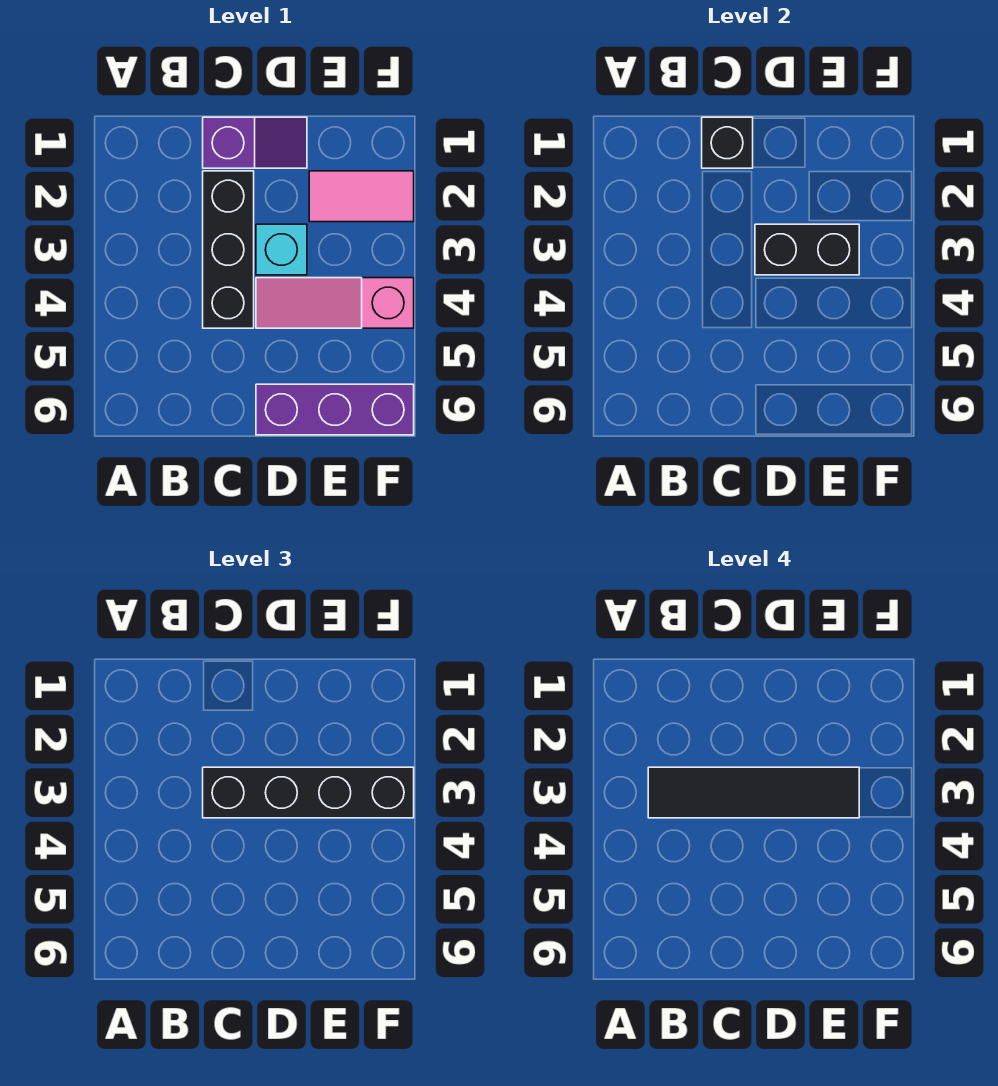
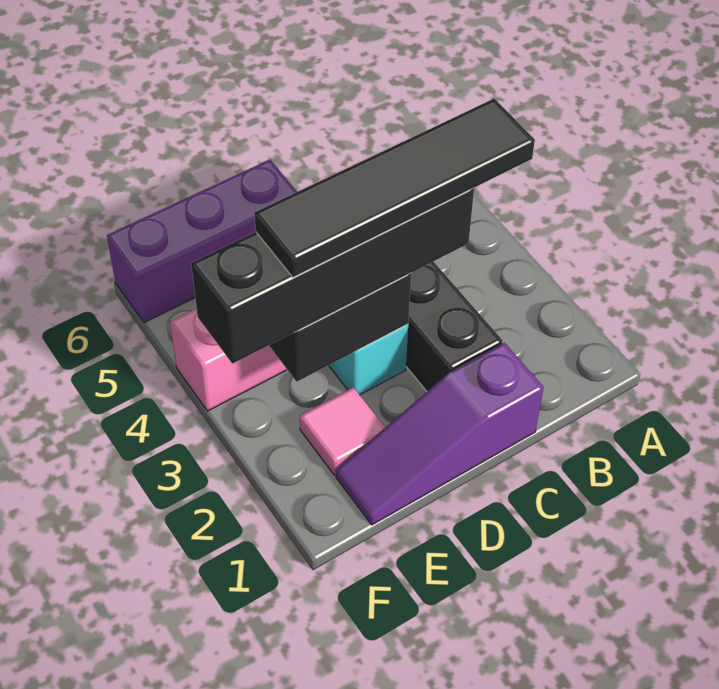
purple slope C1:D1 level 1 top C -> purple slope C1:E1 level 1 top C
black brick C1 level 2 -> none
pink tile E2:F2 level 1 -> pink tile E2 level 1

